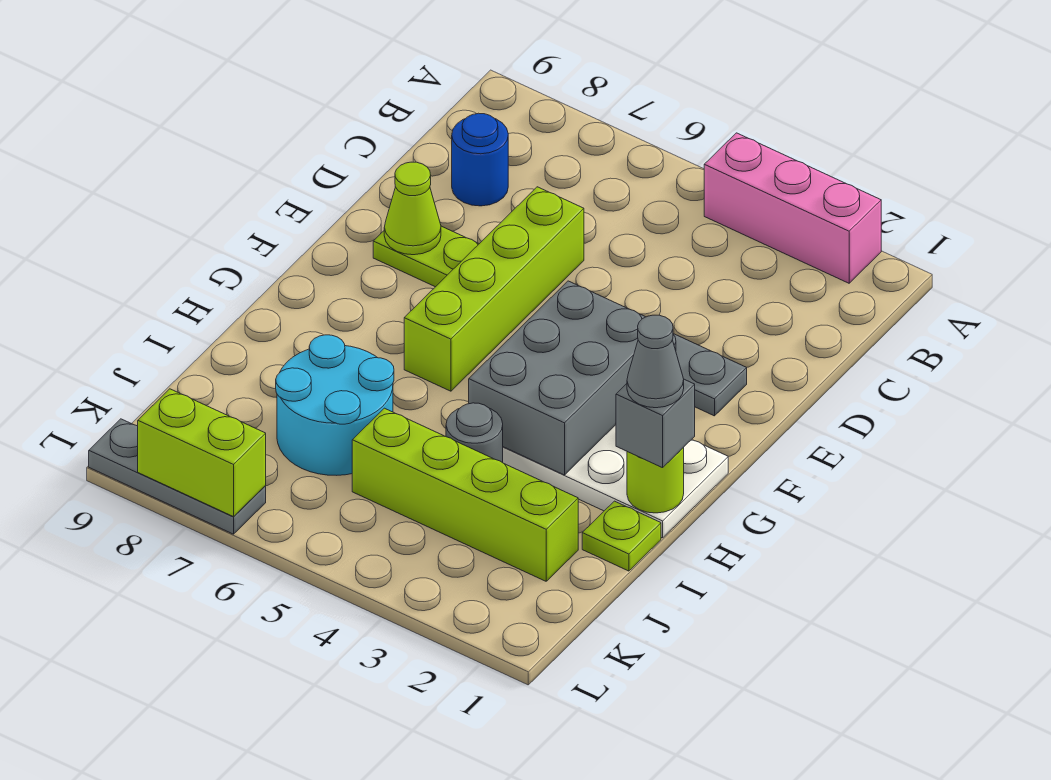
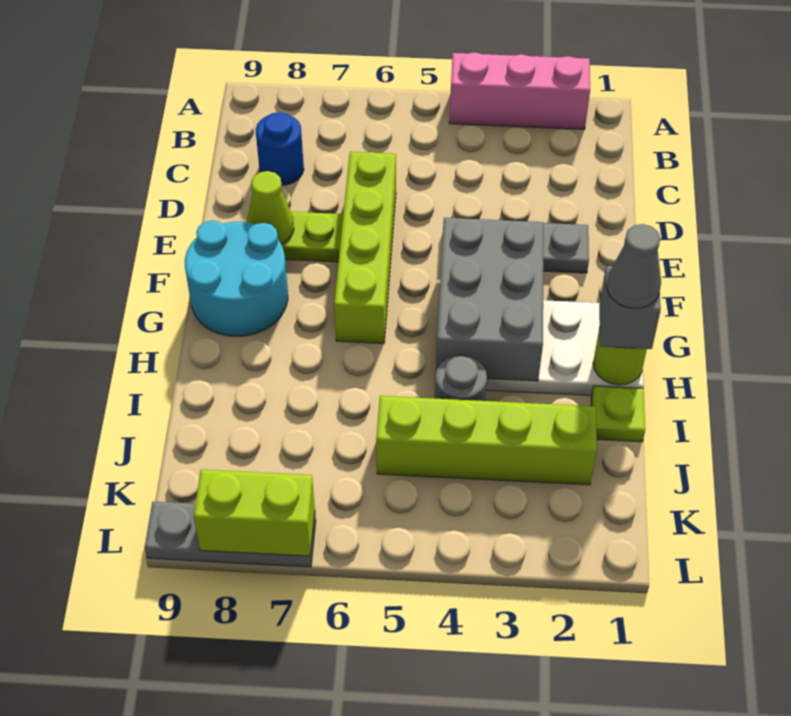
cyan round brick I6:J7 level 1 -> cyan round brick F8:G9 level 1

